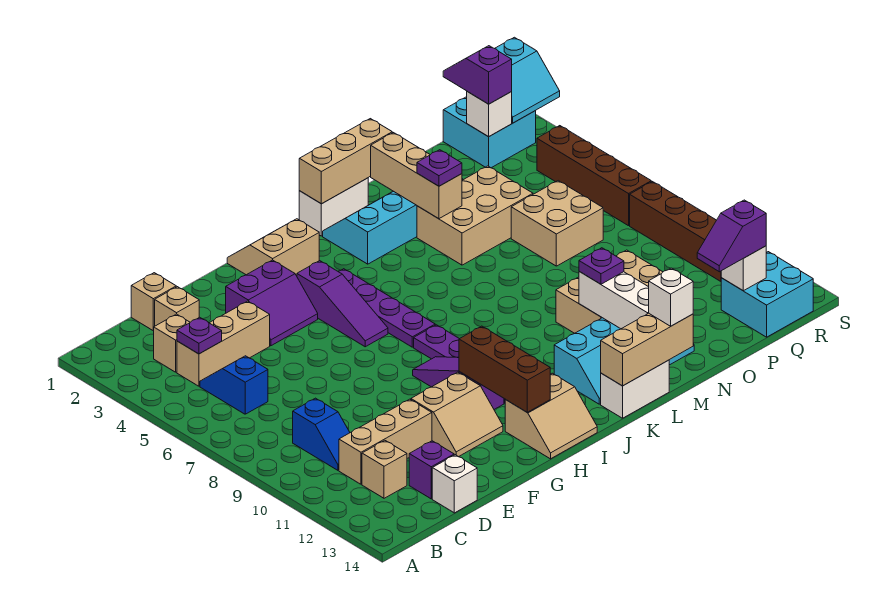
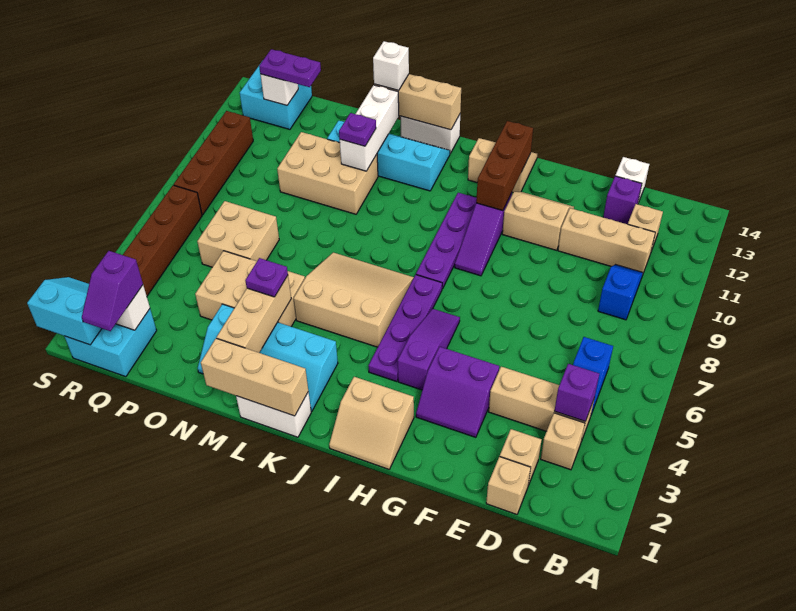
purple plate C4 level 2 -> purple brick C4 level 2
purple slope F3:G4 level 1 top 3 -> purple slope F3:G4 level 1 top 4
none -> tan slope J5:L7 level 1 top 5
purple slope P13:Q13 level 3 top Q -> purple plate P13:Q13 level 3

